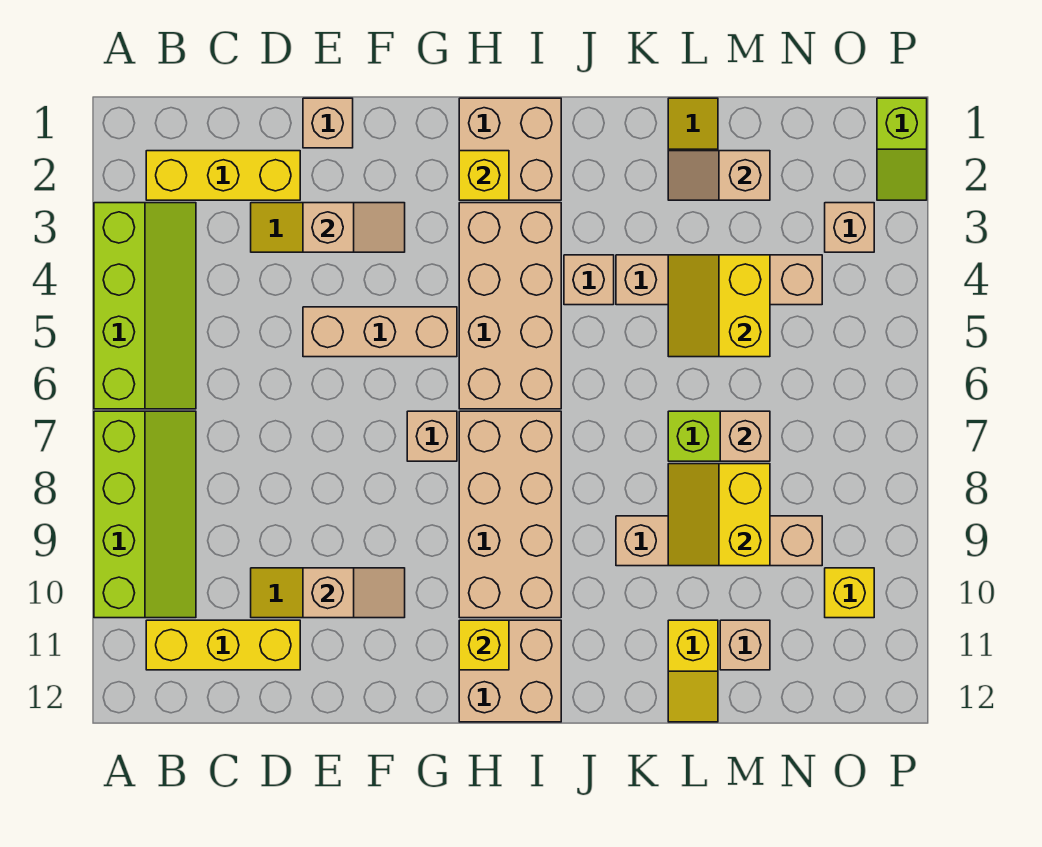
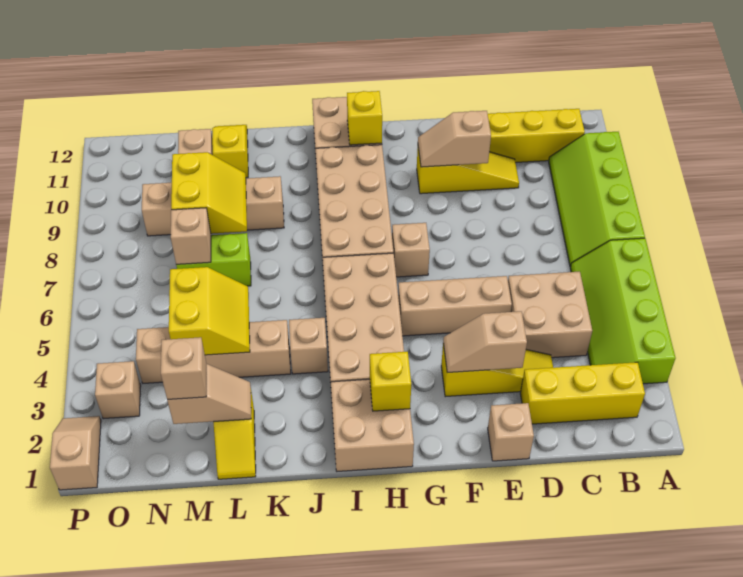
none -> tan brick C4:D5 level 1
none -> tan brick M2 level 3
yellow brick O10 level 1 -> none
lime slope P1:P2 level 1 top 1 -> tan slope P1:P2 level 1 top 1

